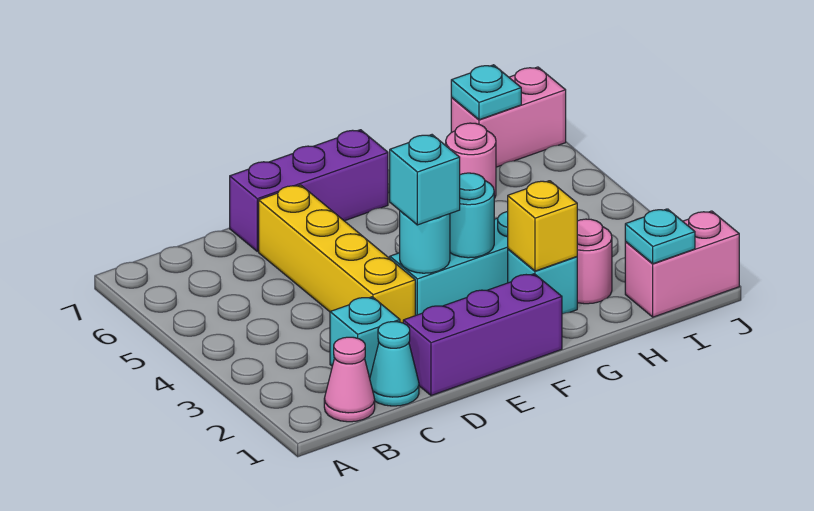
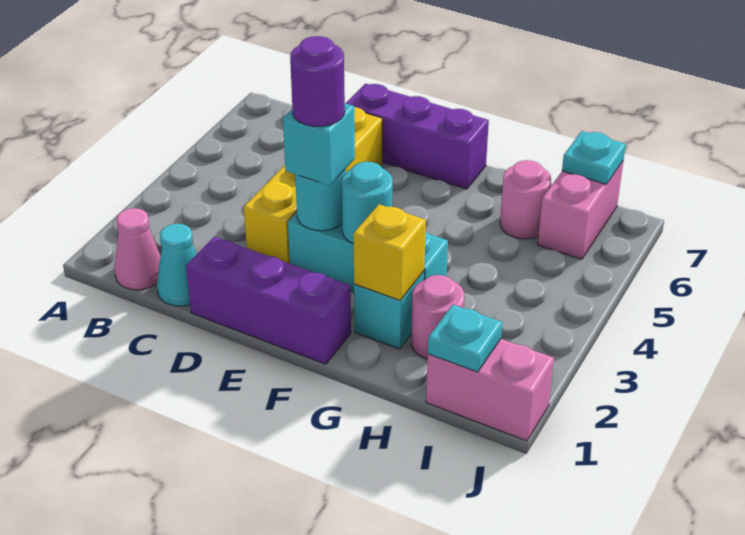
cyan brick C2 level 1 -> none
none -> purple round brick E3 level 4
pink brick I7:J7 level 1 -> pink brick I6:I7 level 1

